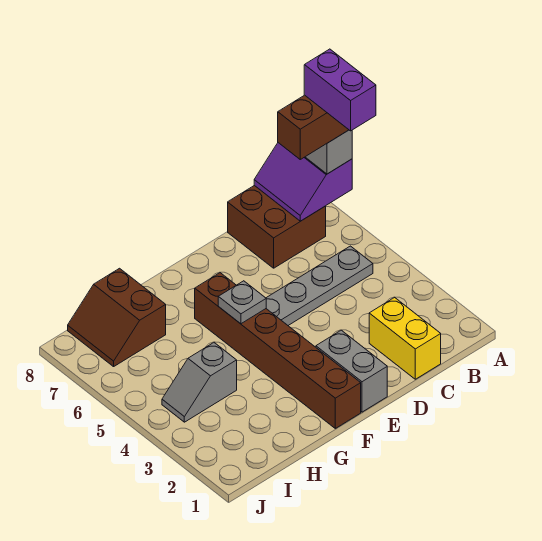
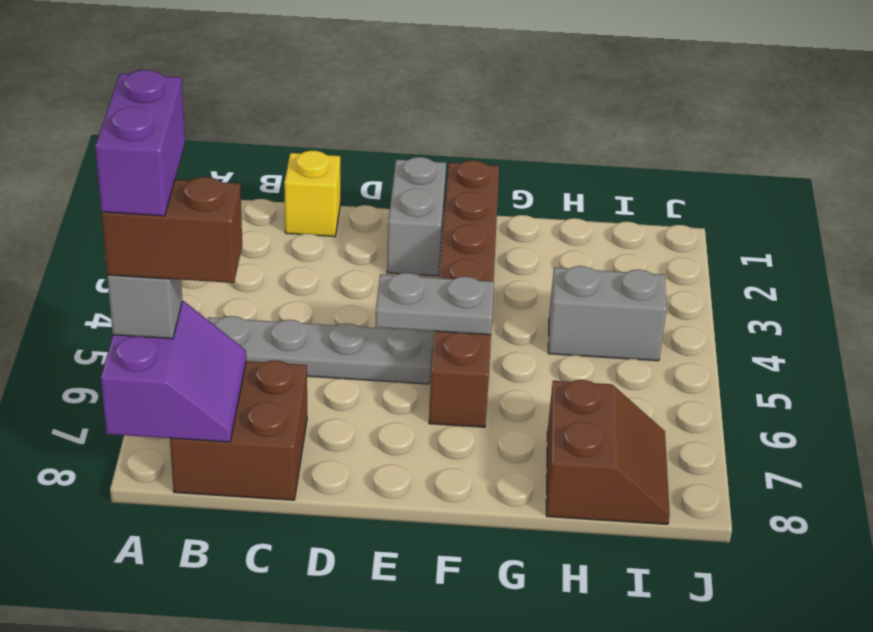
yellow brick C1:C2 level 1 -> yellow brick C1 level 1
grey plate F5 level 2 -> grey plate E5:F5 level 2
grey slope H4:I4 level 1 top H -> grey brick H4:I4 level 1

